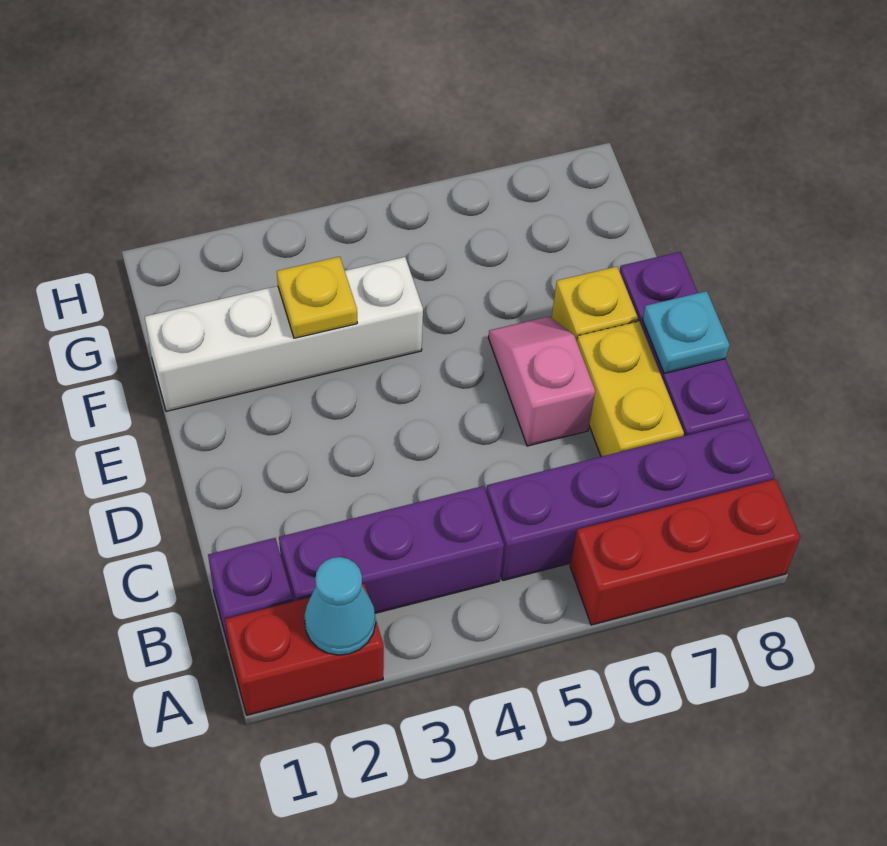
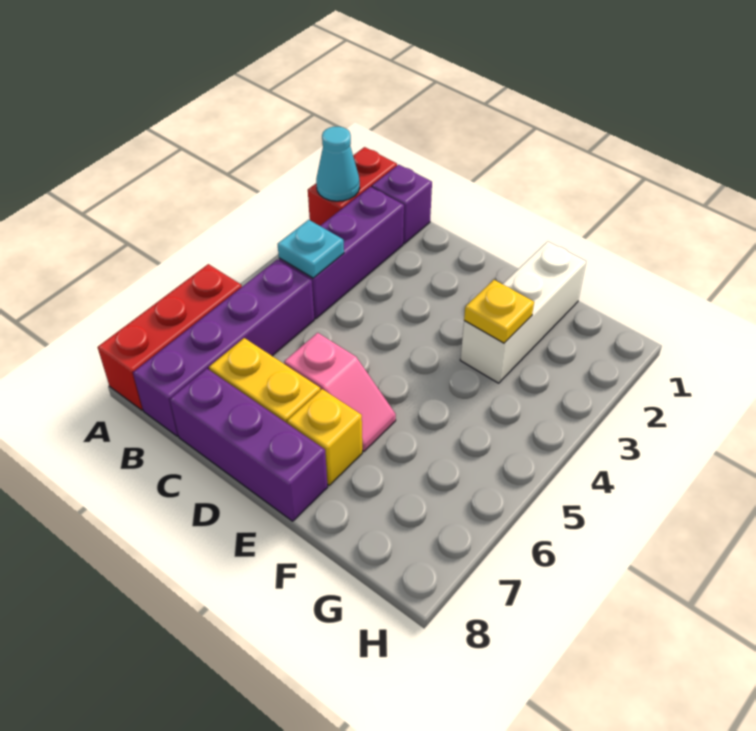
cyan plate D8 level 2 -> cyan plate B4 level 2
white brick F1:F4 level 1 -> white brick F1:F3 level 1

